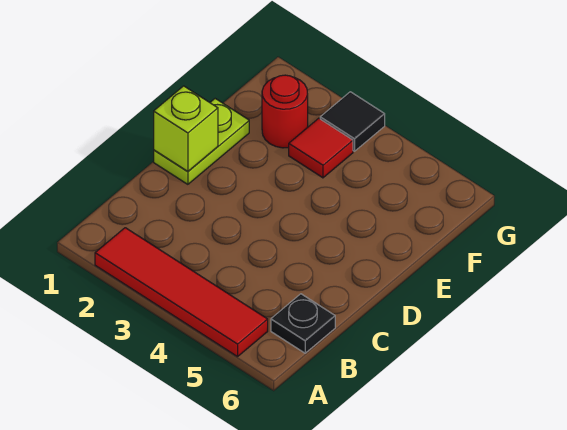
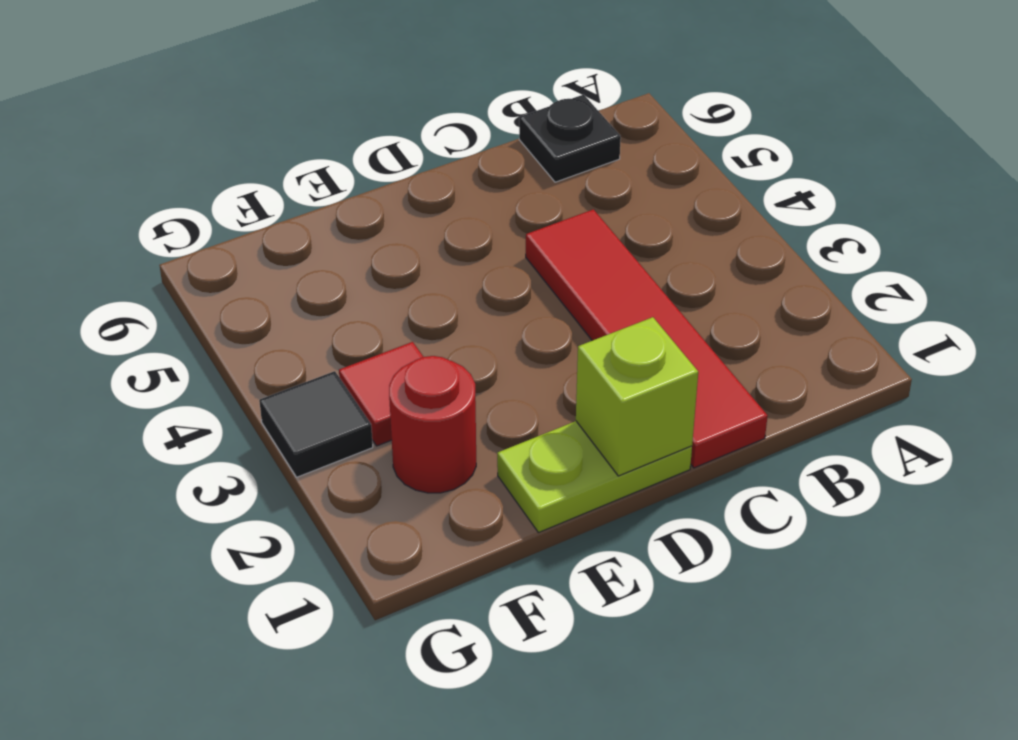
red tile A2:A5 level 1 -> red tile C1:C4 level 1

